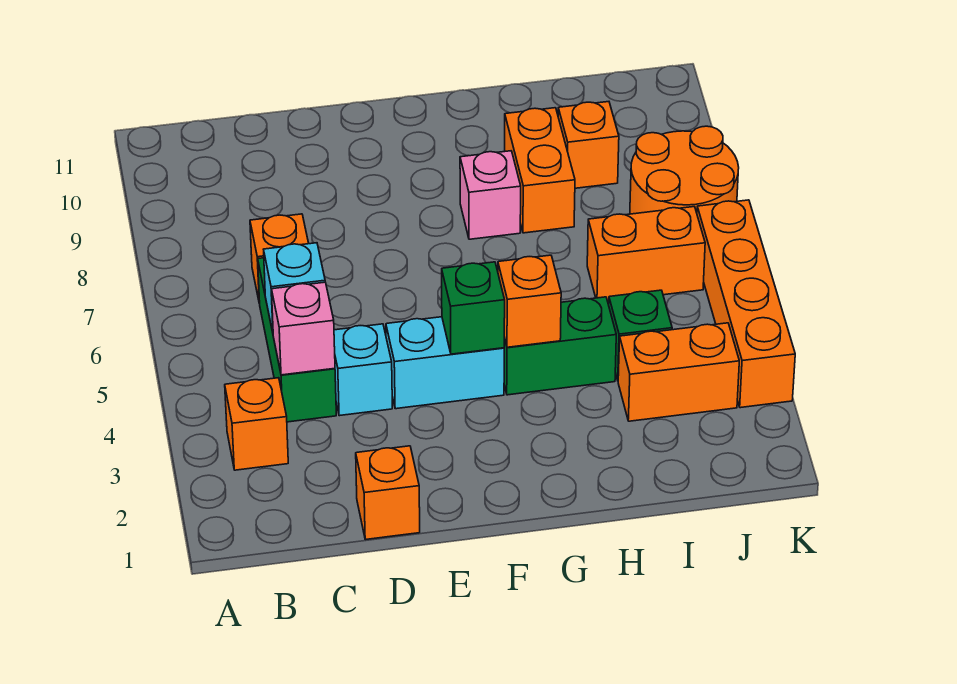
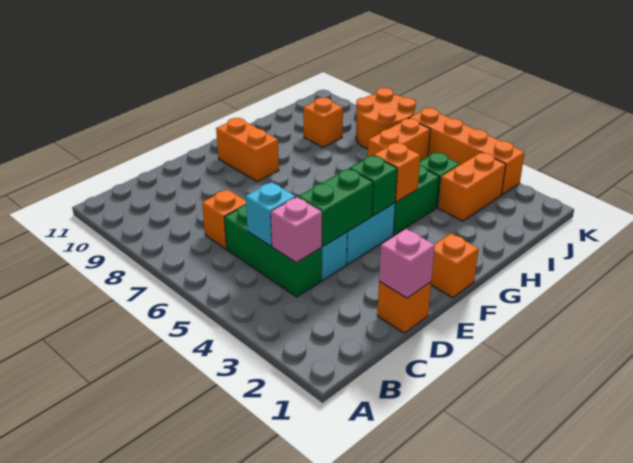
orange brick B3 level 1 -> orange brick F1 level 1
none -> green brick D4:E4 level 2
pink brick G8 level 1 -> pink brick D1 level 2
orange brick H8:H9 level 1 -> orange brick F9:F10 level 1

